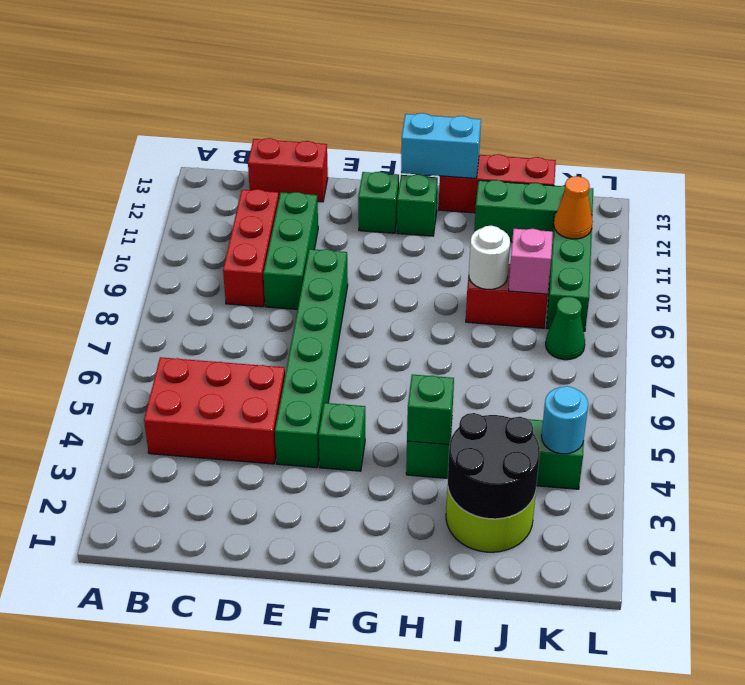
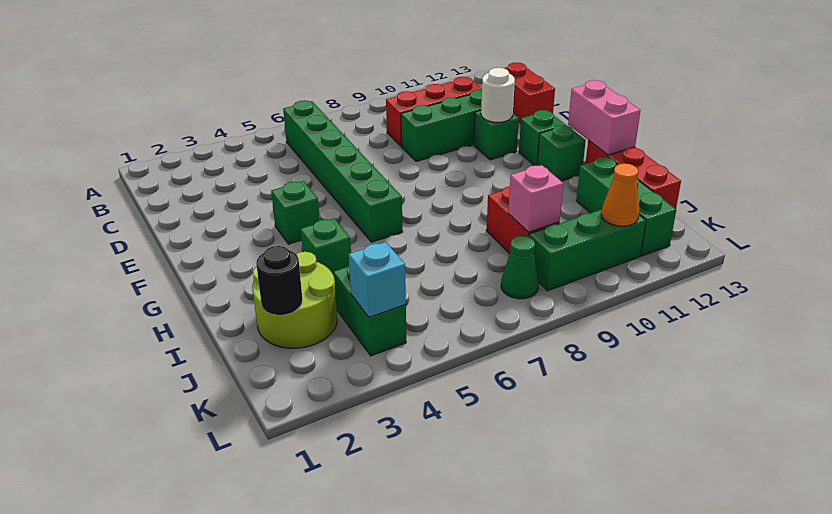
red brick B4:D5 level 1 -> none
green brick E4:E9 level 1 -> green brick B6:G6 level 1
cyan brick G13:H13 level 2 -> pink brick G13:H13 level 2
green brick H4 level 2 -> green brick E11 level 1
black round brick I2:J3 level 2 -> black round brick J2 level 2
white round brick I9 level 2 -> white round brick E11 level 2
cyan round brick K4 level 2 -> cyan brick K4 level 2

